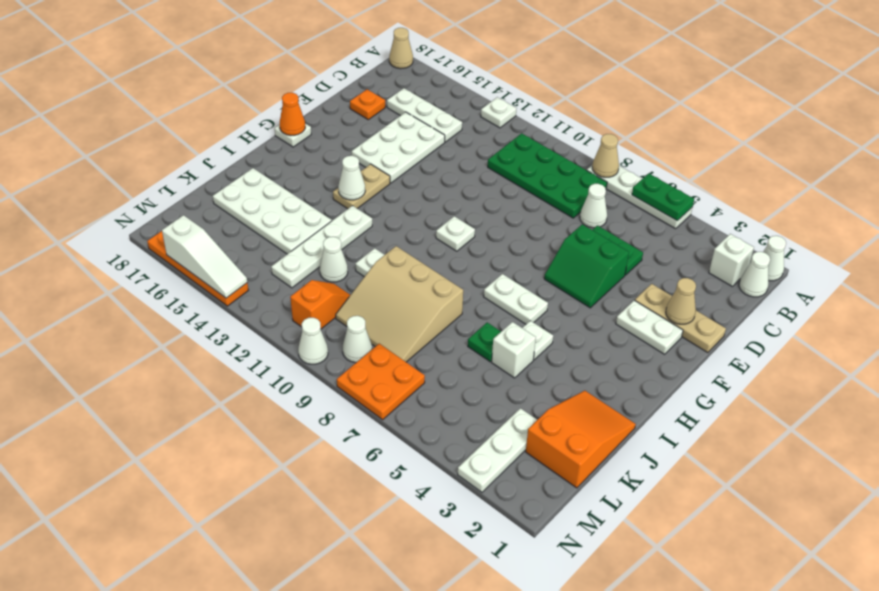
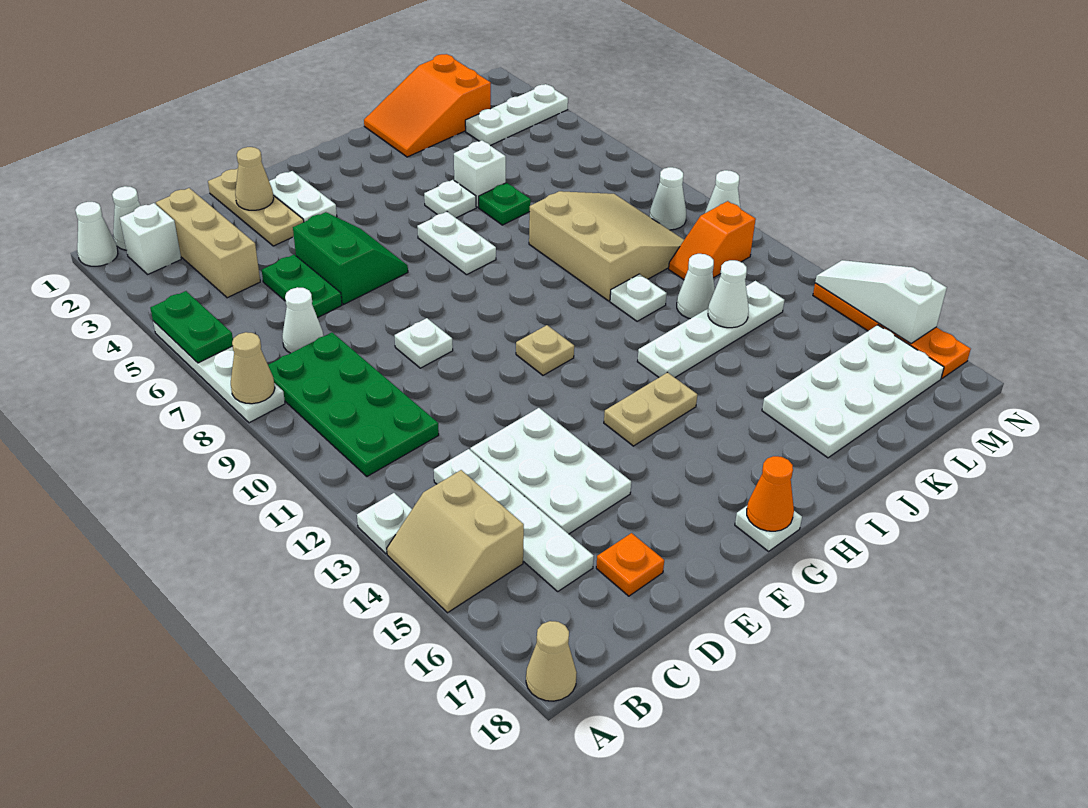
none -> tan slope A14:B15 level 1 top B
none -> tan brick C2:C4 level 1
white plate C14:C16 level 1 -> white plate C13:C16 level 1
white plate D14:F15 level 1 -> white plate D13:E15 level 1
white plate G10 level 1 -> white plate E9 level 1
none -> tan plate G11 level 1
white cone H14 level 2 -> white cone K13 level 2
white plate J14:K17 level 1 -> white plate J16:M17 level 1
orange plate M7:N8 level 1 -> none

